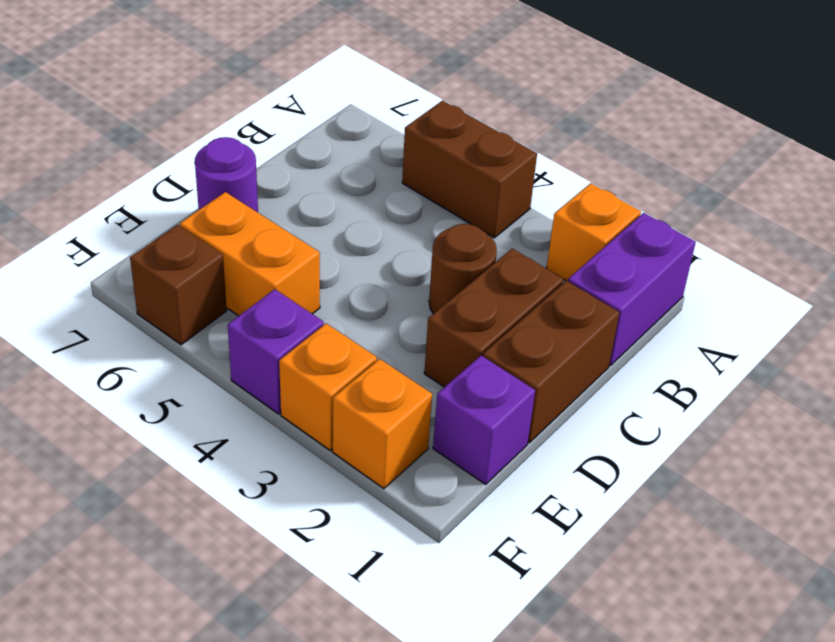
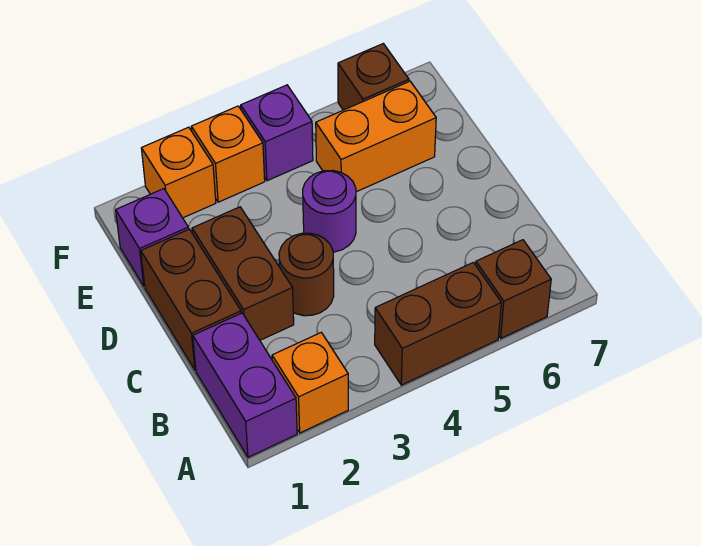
none -> brown brick A6 level 1
purple round brick D7 level 1 -> purple round brick D4 level 1

